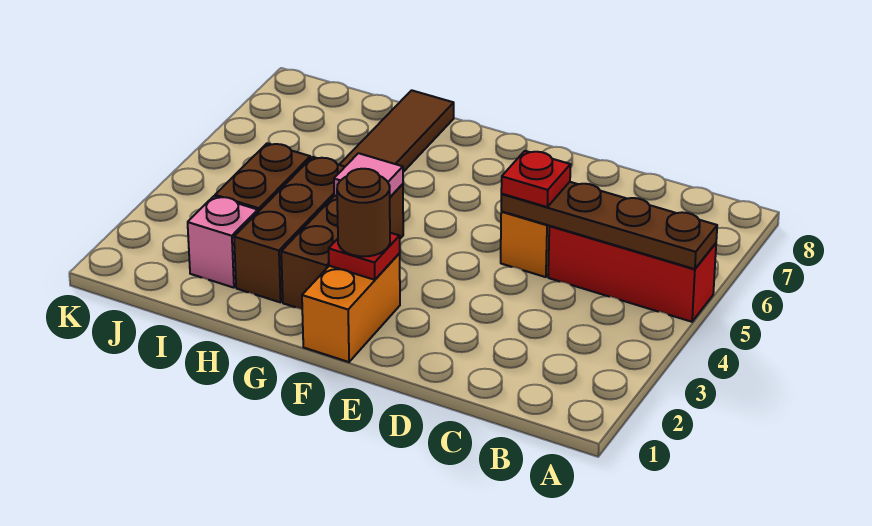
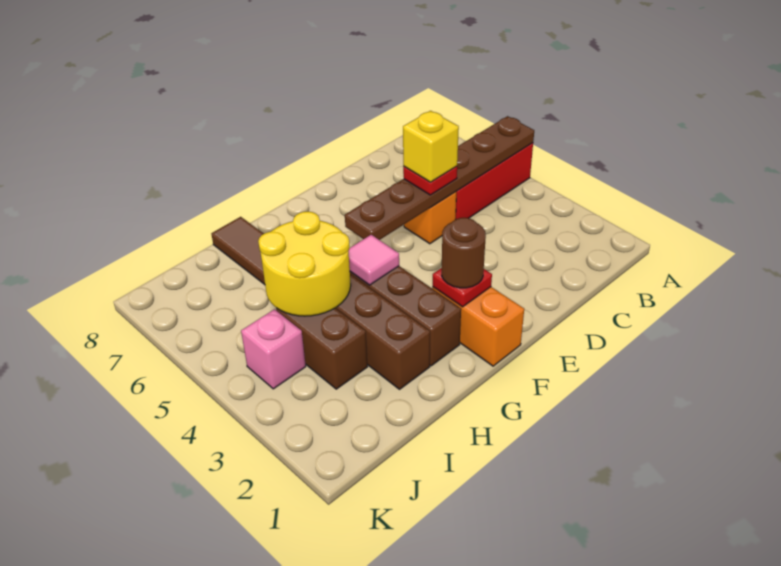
brown plate A5:D5 level 2 -> brown plate A5:F5 level 2
none -> yellow brick D5 level 4
none -> yellow round brick H4:I5 level 2
pink brick I2 level 1 -> pink brick J4 level 1

